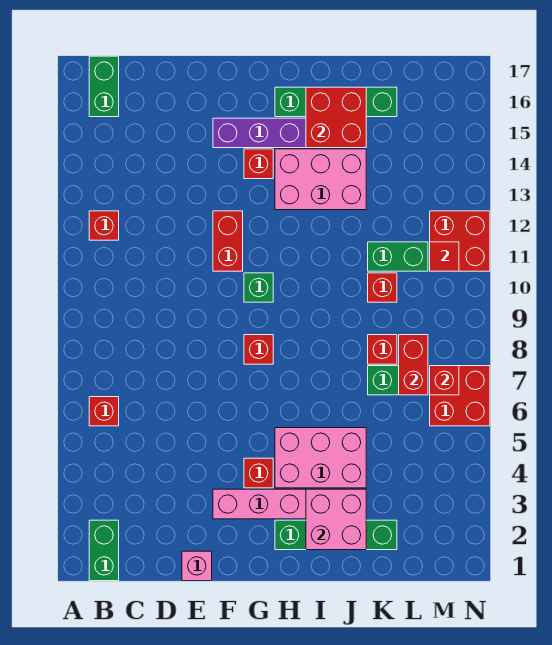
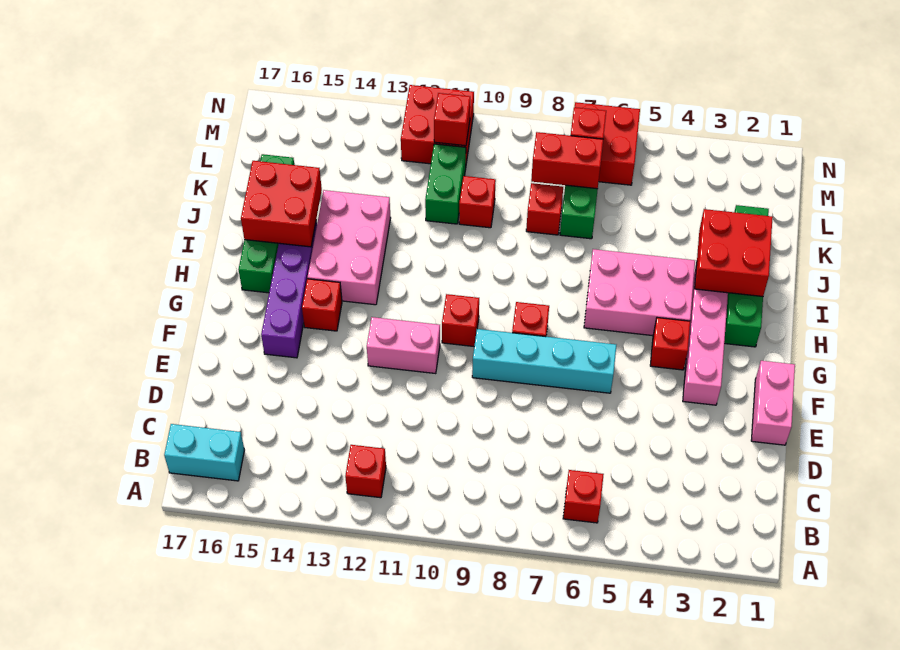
green brick B1:B2 level 1 -> none
green brick B16:B17 level 1 -> cyan brick B16:B17 level 1
pink brick E1 level 1 -> pink brick E1:F1 level 1
none -> cyan brick F6:F9 level 1
red brick F11:F12 level 1 -> pink brick F11:F12 level 1
green brick G10 level 1 -> red brick G10 level 1
pink brick H4:J5 level 1 -> pink brick H4:I6 level 1
pink brick I2:J3 level 2 -> red brick I2:J3 level 2
red tile M11 level 2 -> red brick M11 level 2

